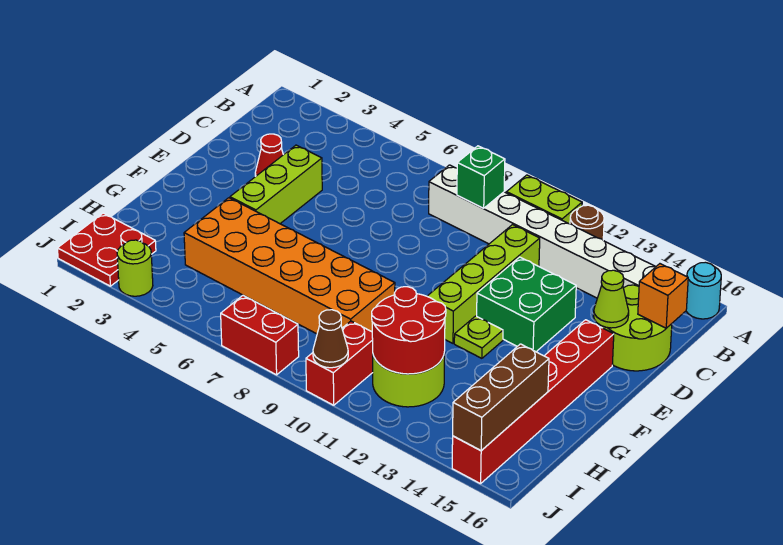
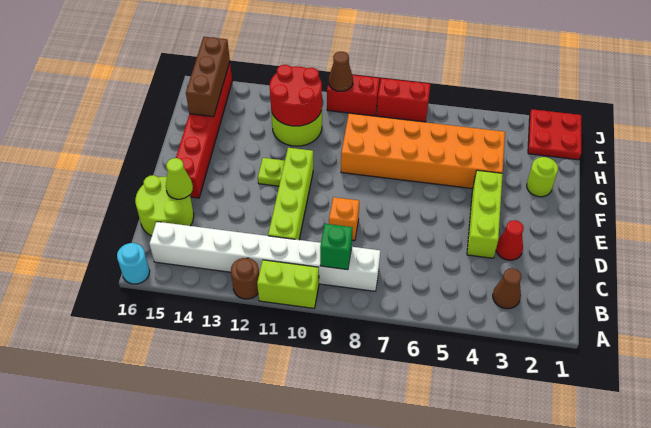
none -> brown cone B3 level 1
orange brick C16 level 2 -> orange brick D9 level 1
green brick D12:E13 level 1 -> none
red brick I10:J10 level 1 -> red brick J9:J10 level 1
lime round brick J3 level 1 -> lime round brick G2 level 1

